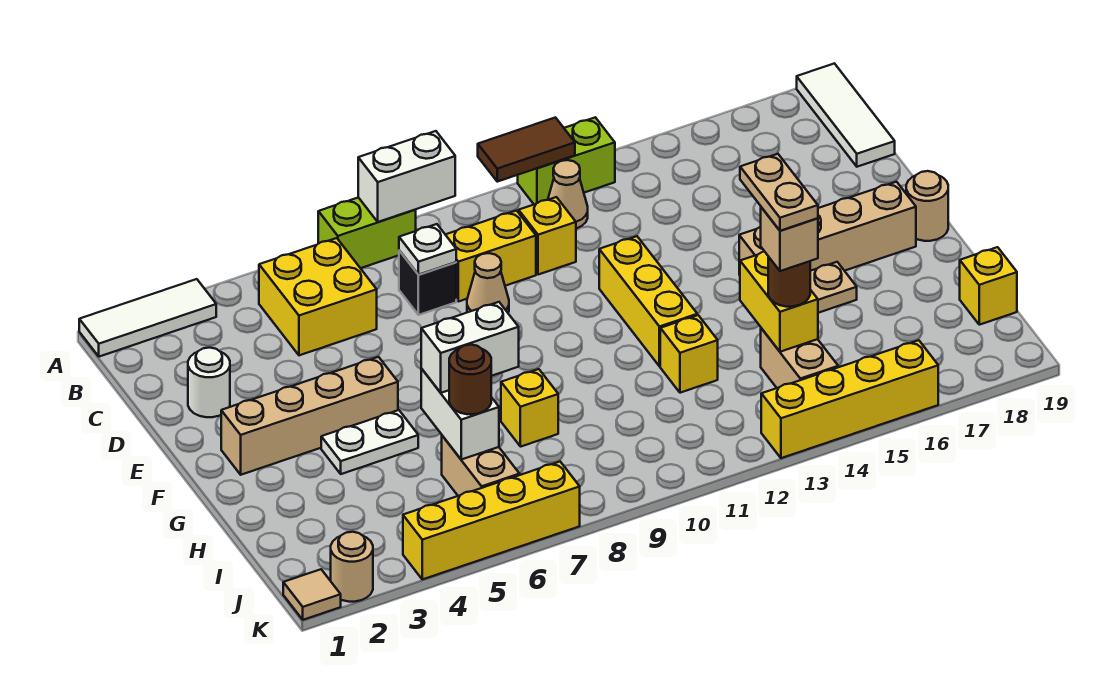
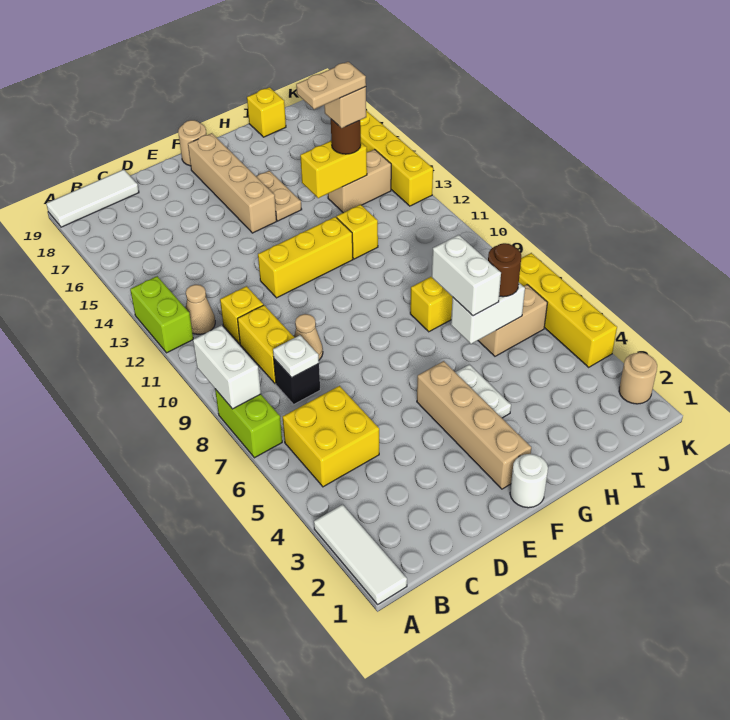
brown tile A11:A12 level 2 -> none
white round brick D2 level 1 -> white round brick F1 level 1
tan tile K1 level 1 -> none

